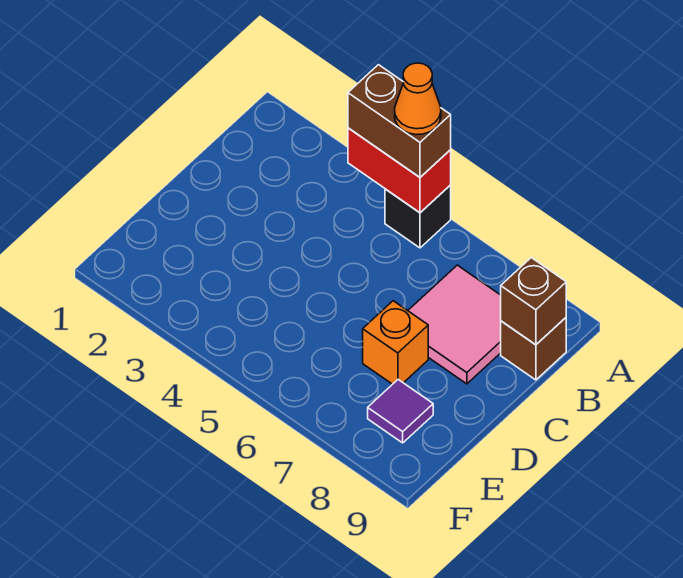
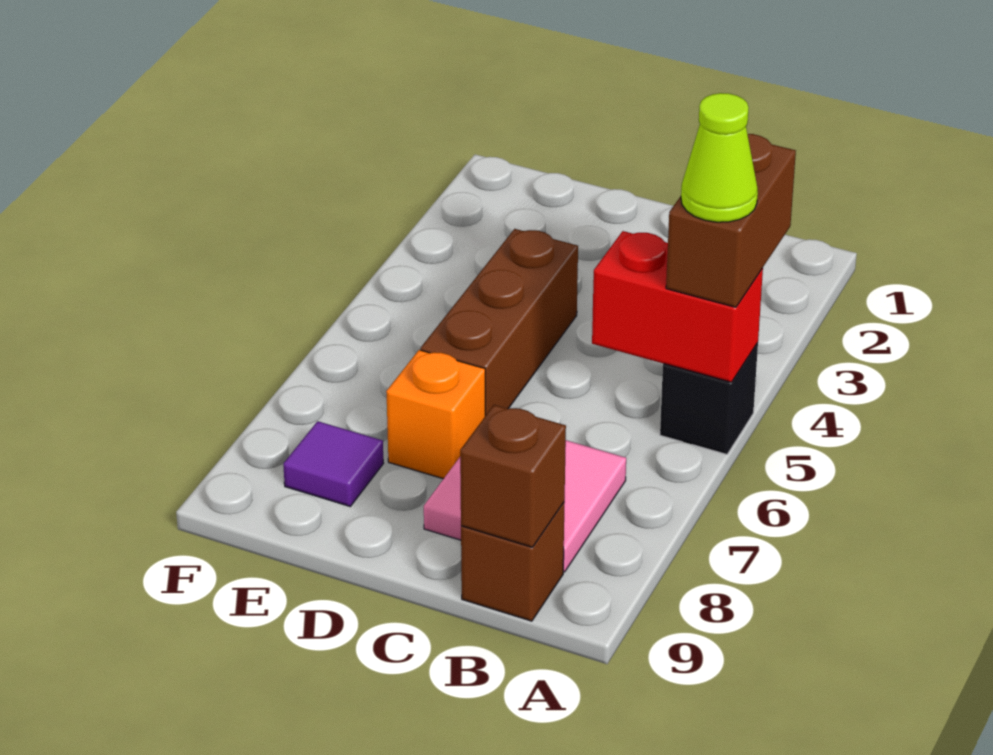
red brick A4:A5 level 2 -> red brick A5:B5 level 2
orange cone A5 level 4 -> lime cone A5 level 4
none -> brown brick D4:D6 level 1

